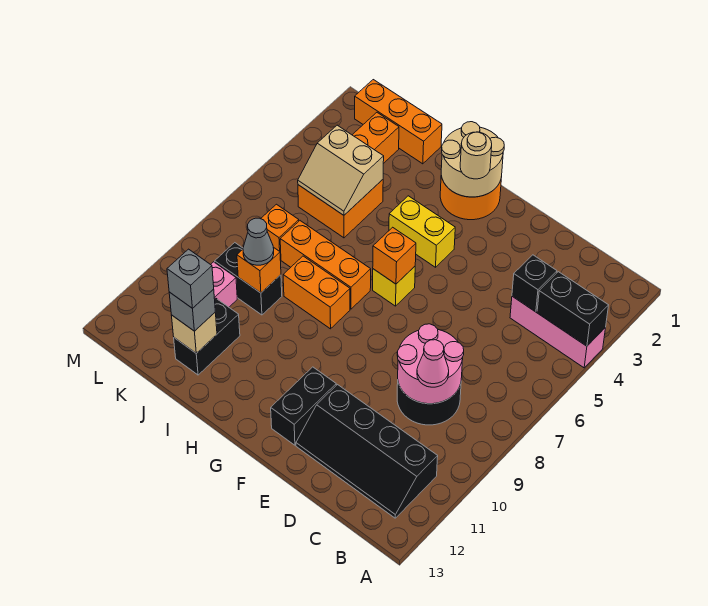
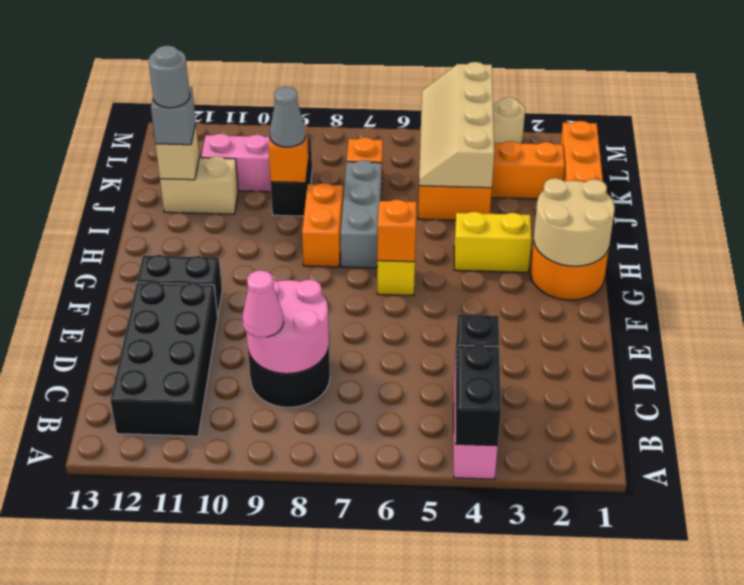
black slope B11:E12 level 1 top 11 -> black brick B11:E12 level 1
tan round brick G2 level 3 -> tan round brick M3 level 1
yellow brick G4:H4 level 1 -> yellow brick H3:H4 level 1
orange brick H7:J7 level 1 -> grey brick H7:J7 level 1
tan slope J4:K5 level 2 top 4 -> tan slope J4:M5 level 2 top 4
black brick J11:J12 level 1 -> tan brick J11:J12 level 1
grey brick J12 level 4 -> grey round brick J12 level 4

